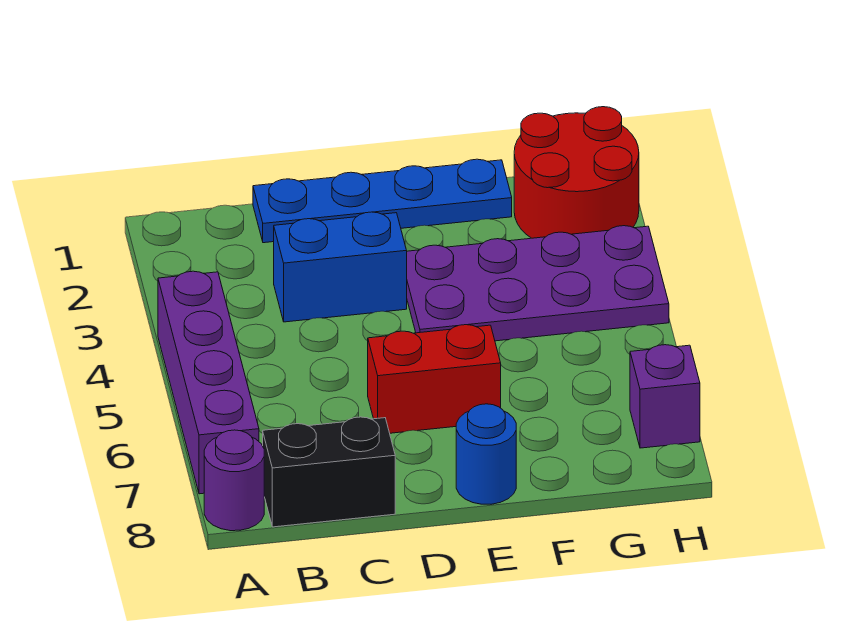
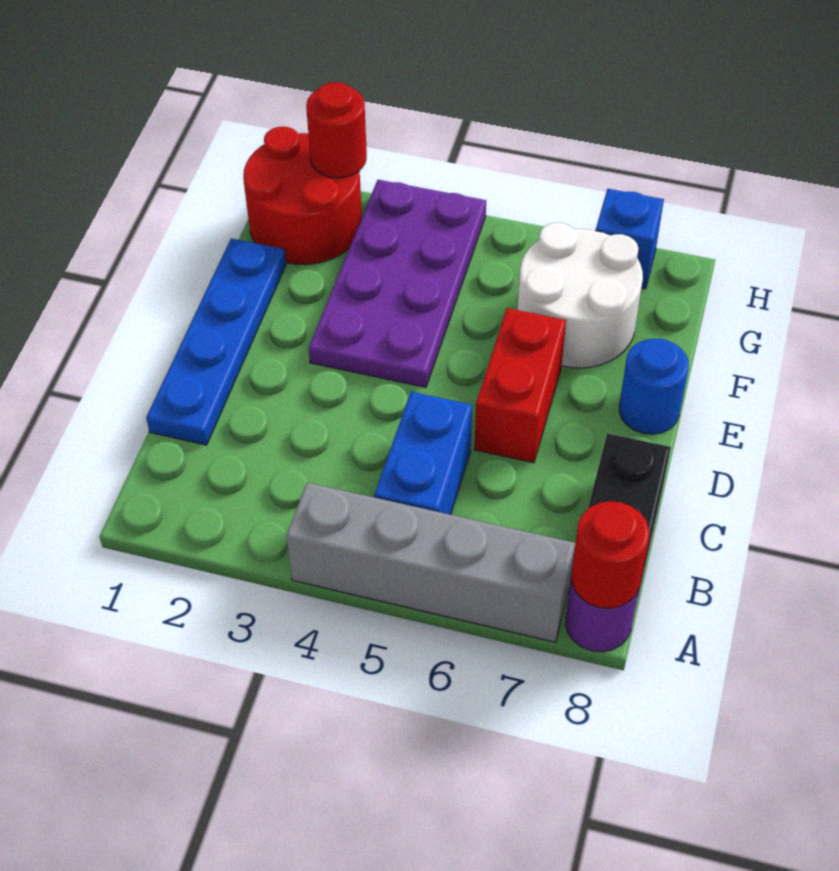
purple brick A4:A7 level 1 -> grey brick A4:A7 level 1
none -> red round brick A8 level 2
blue brick C3:D3 level 1 -> blue brick B5:C5 level 1
none -> white round brick F6:G7 level 1
none -> red round brick H2 level 2
purple brick H7 level 1 -> blue brick H7 level 1

